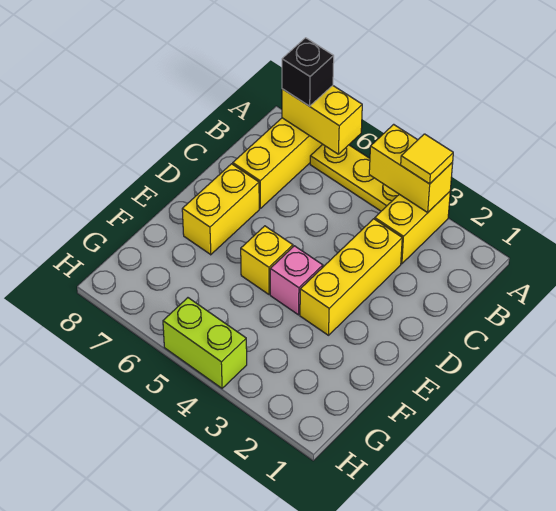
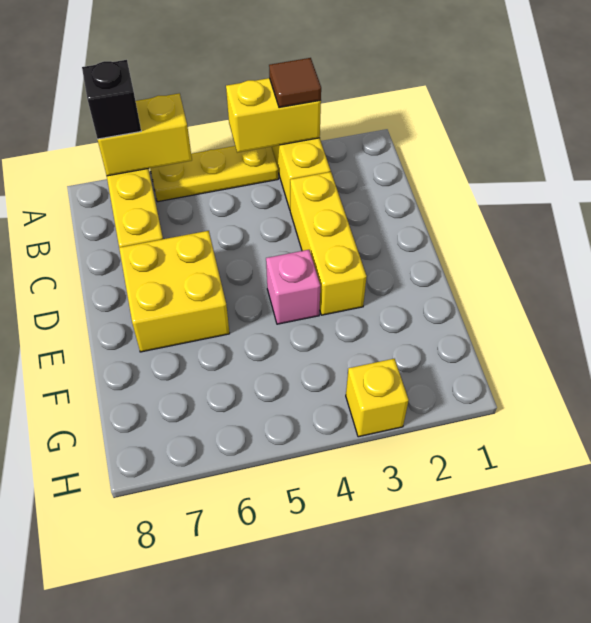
yellow tile A3 level 3 -> brown tile A3 level 3
yellow brick D7:E7 level 1 -> yellow brick D6:E7 level 1
yellow brick E5 level 1 -> yellow brick H3 level 1
lime brick H4:H5 level 1 -> none

